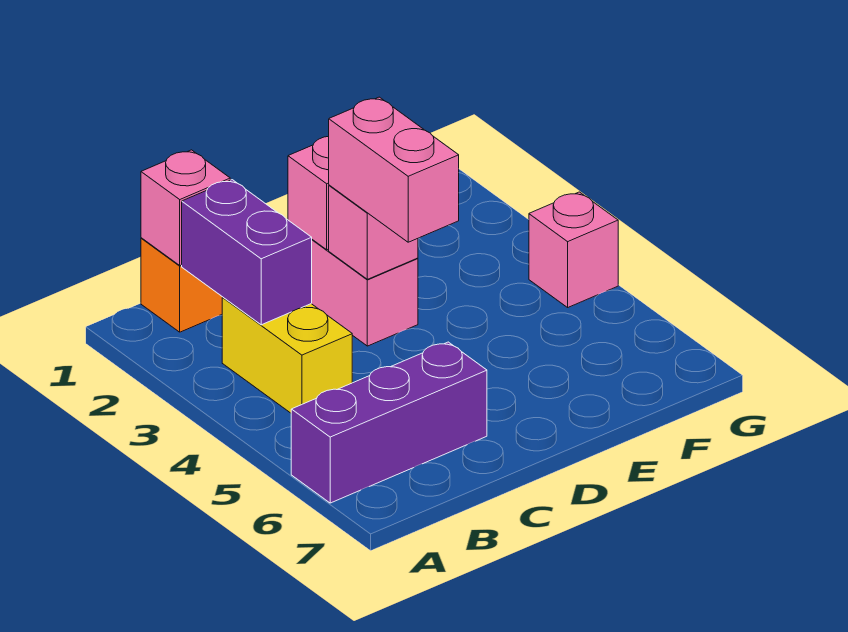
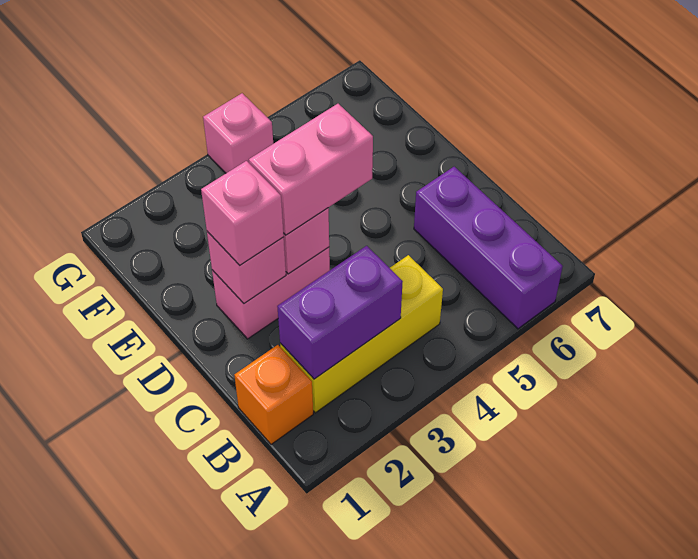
pink brick B1 level 2 -> pink brick D2 level 3
yellow brick B3:B4 level 1 -> yellow brick B2:B4 level 1

